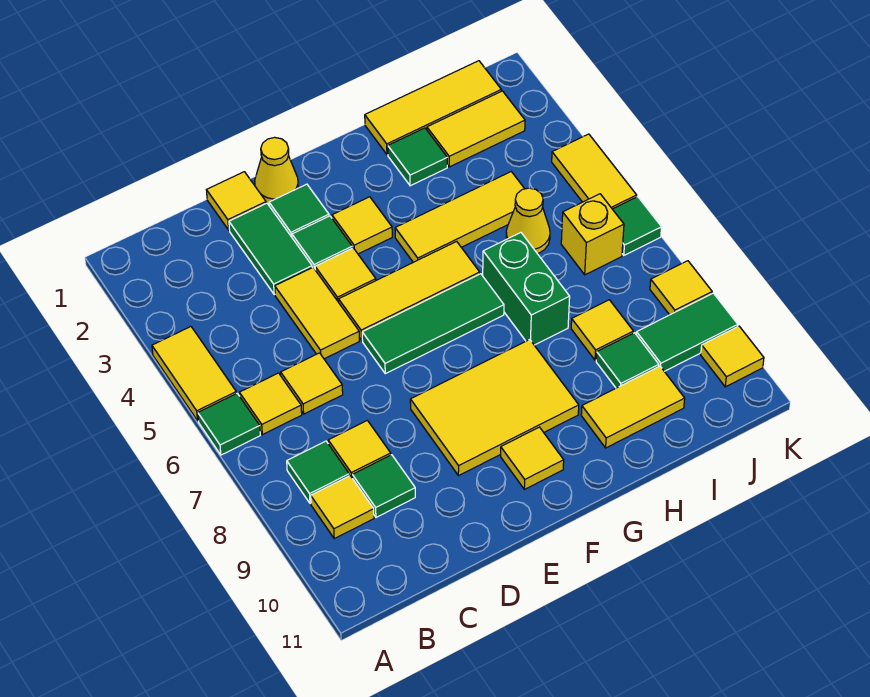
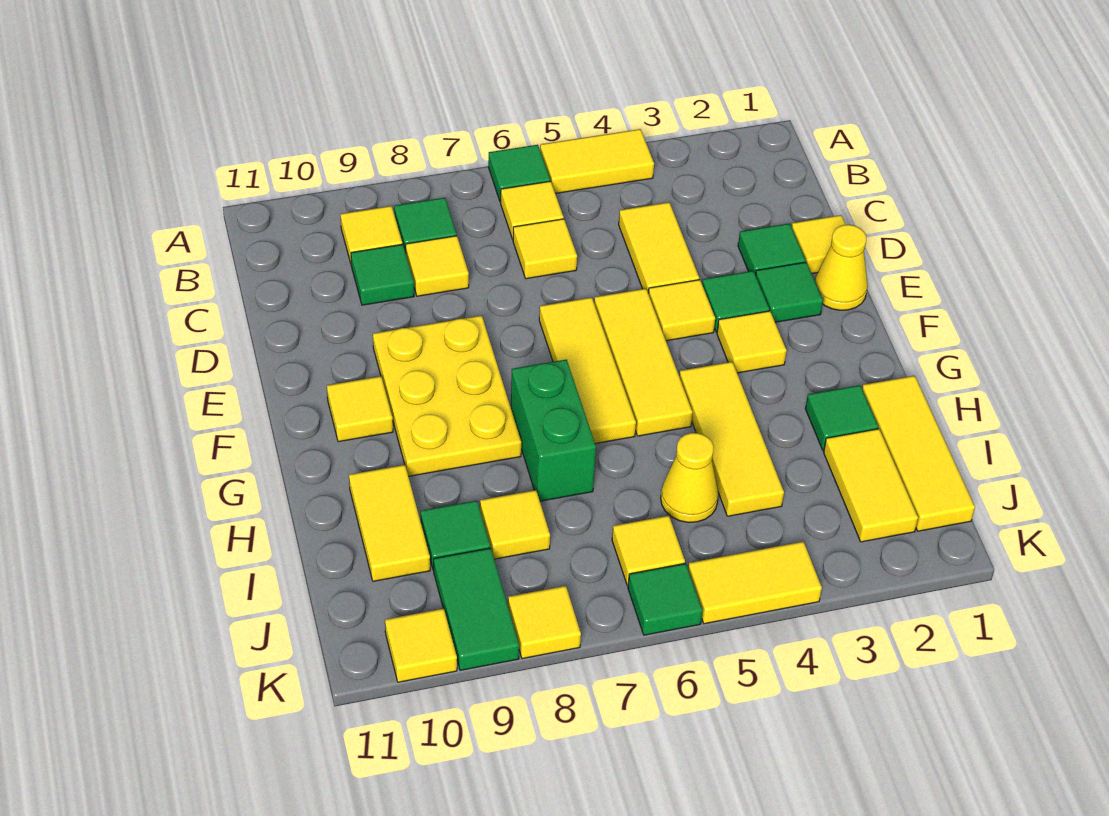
green tile D2:D3 level 1 -> green tile D2 level 1
yellow tile D4:D5 level 1 -> yellow tile C4:D4 level 1
green tile E6:G6 level 1 -> yellow tile E6:G6 level 1
yellow tile E8:G9 level 1 -> yellow plate E8:G9 level 1
green brick H6:H7 level 1 -> green brick G7:H7 level 1
yellow brick J6 level 1 -> yellow tile J6 level 1

